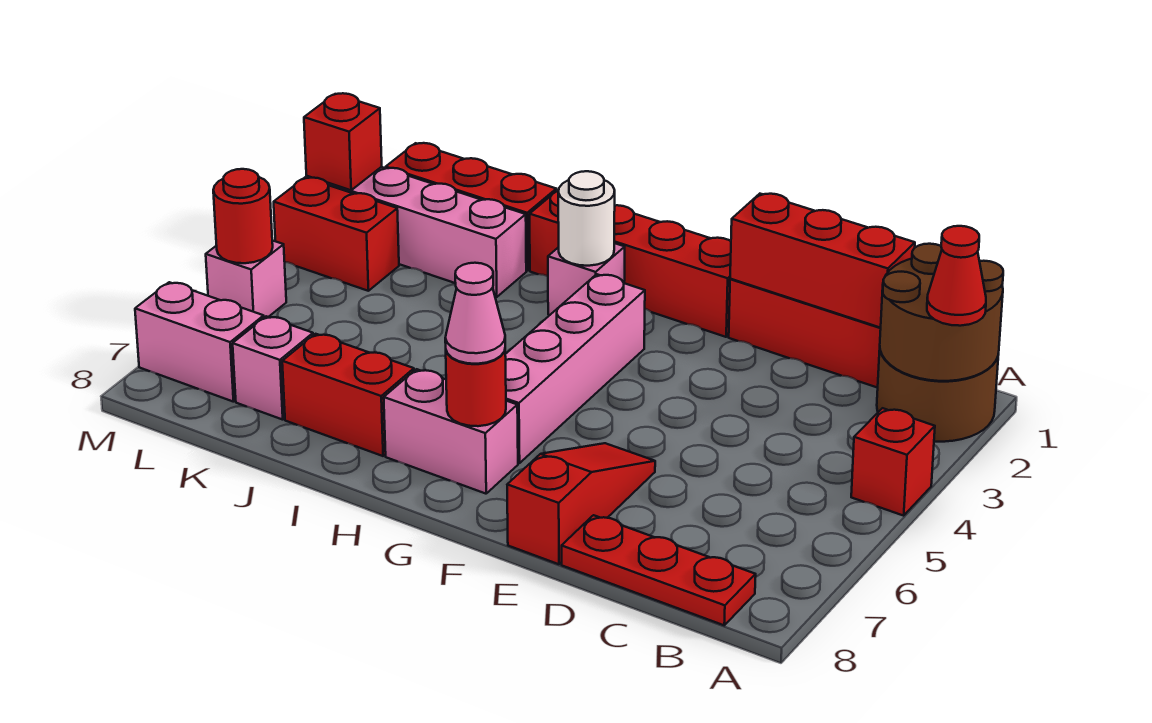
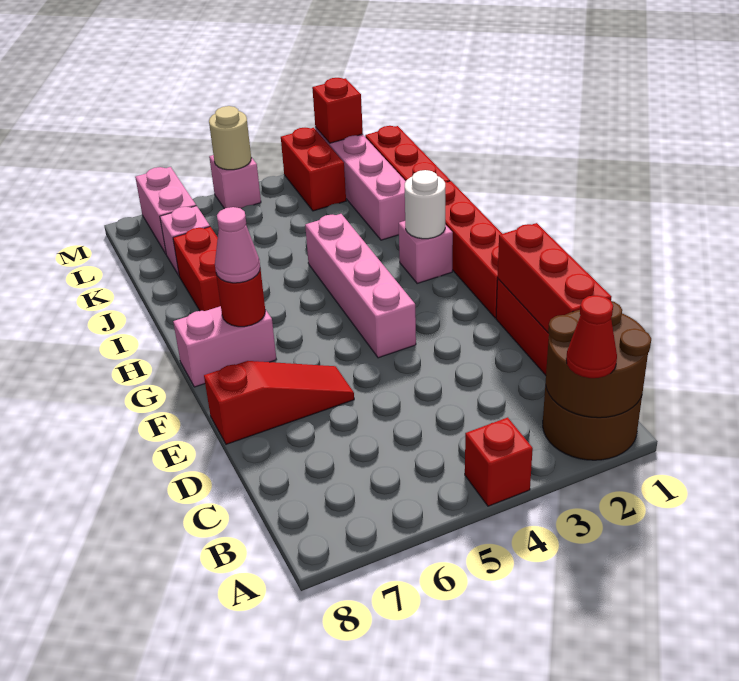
red plate B8:D8 level 1 -> none
pink brick G3:G6 level 1 -> pink brick F4:I4 level 1
pink brick G7:H7 level 1 -> pink brick G7:G8 level 1
red round brick M5 level 2 -> tan round brick M5 level 2

